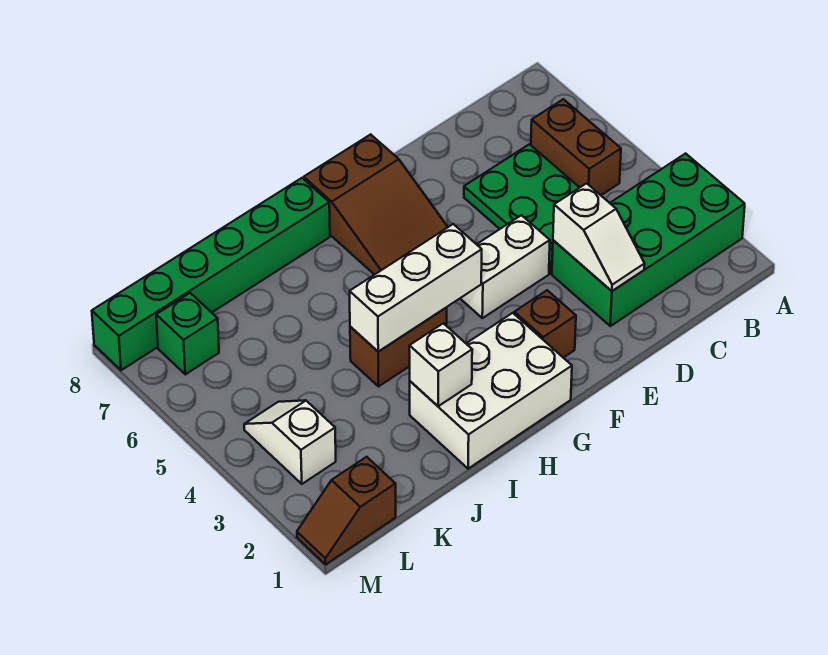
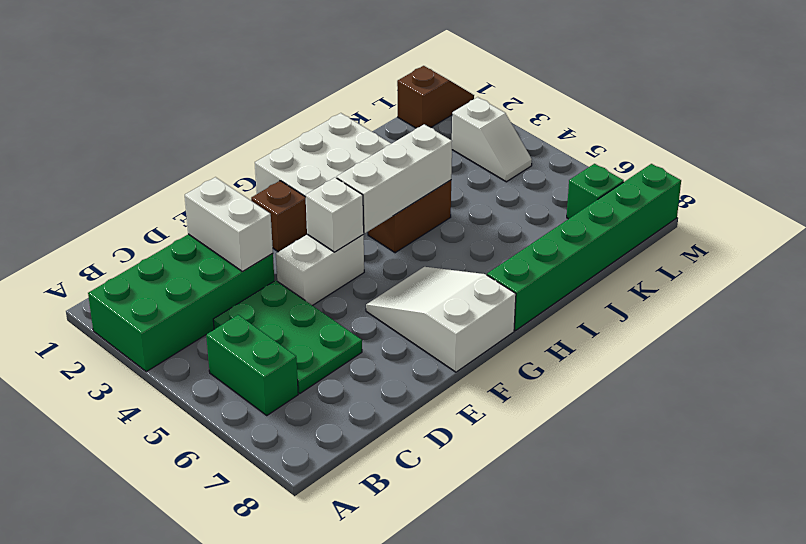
brown brick B5:B6 level 1 -> green brick B5:B6 level 1
white slope D2:D3 level 2 top 3 -> white brick D2:D3 level 2
brown slope F6:G8 level 1 top 8 -> white slope F6:G8 level 1 top 8
white brick I2 level 2 -> white brick F4 level 2

